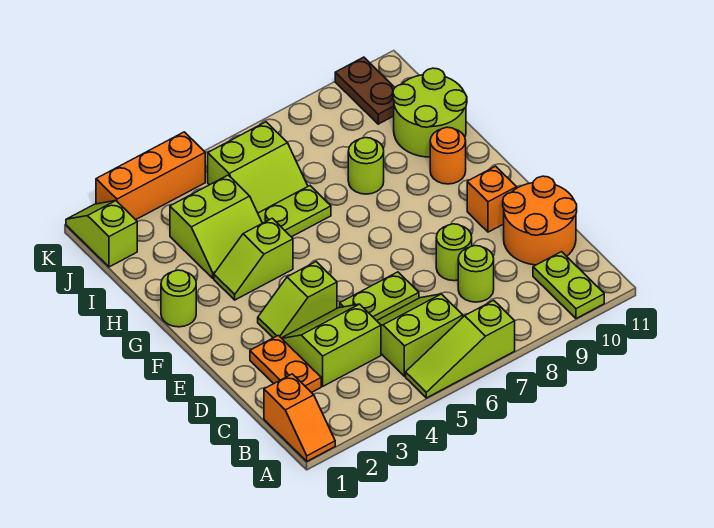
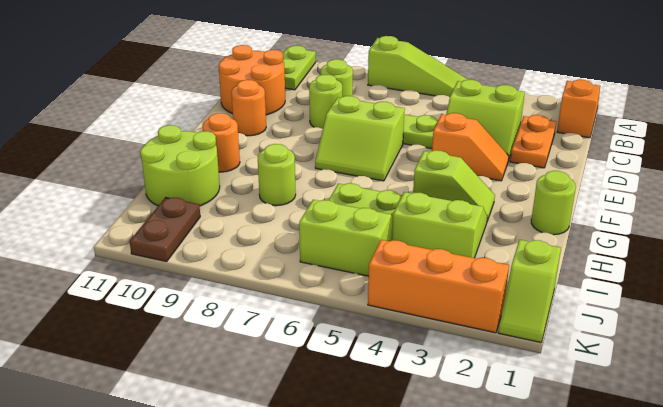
lime slope B5:C6 level 1 top B -> lime slope E6:F7 level 1 top E
lime slope E3:E4 level 1 top 4 -> orange slope E3:E4 level 1 top 4
orange brick E10 level 1 -> orange round brick E10 level 1

